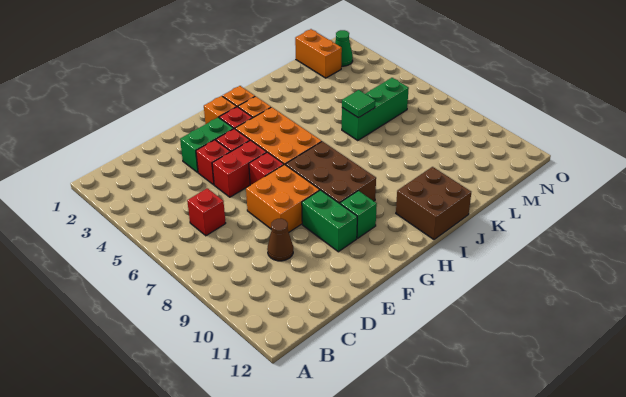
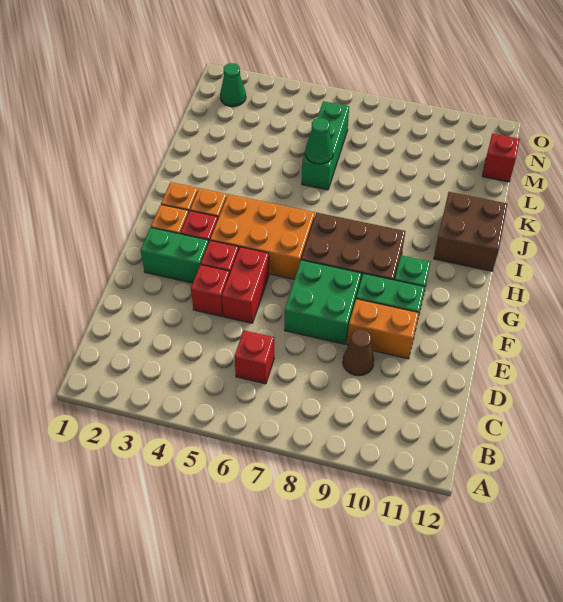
green brick E3:F3 level 1 -> green brick F2:F3 level 1
orange brick E7:F8 level 1 -> green brick E7:F8 level 1
red brick F6 level 1 -> red brick M12 level 1
green tile K6 level 2 -> green cone K6 level 2
orange brick M1:M2 level 1 -> orange brick E9:E10 level 1

